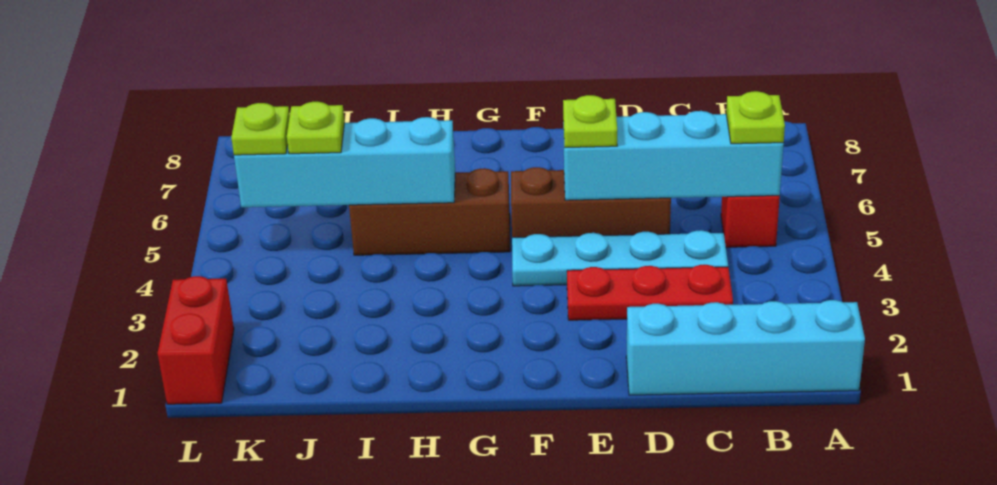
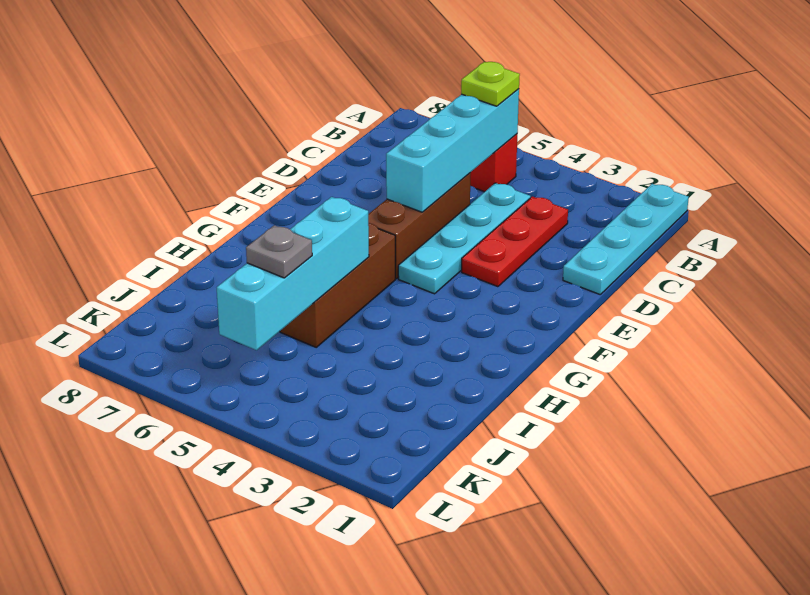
cyan brick A1:D1 level 1 -> cyan plate A1:D1 level 1
lime plate E5 level 3 -> none
lime plate J5 level 3 -> grey plate J5 level 3
lime plate K5 level 3 -> none
red brick L1:L2 level 1 -> none

